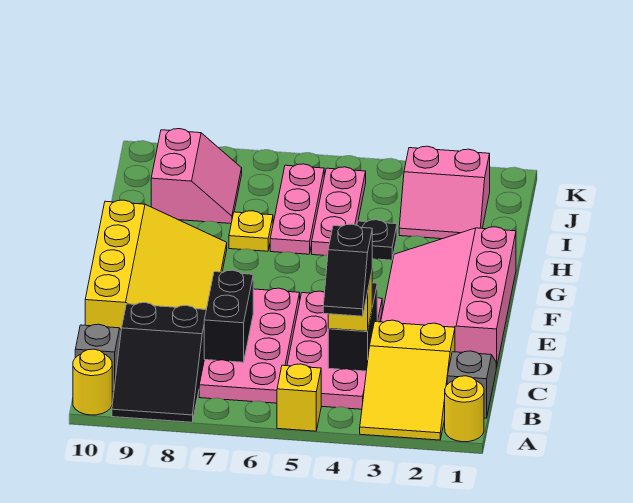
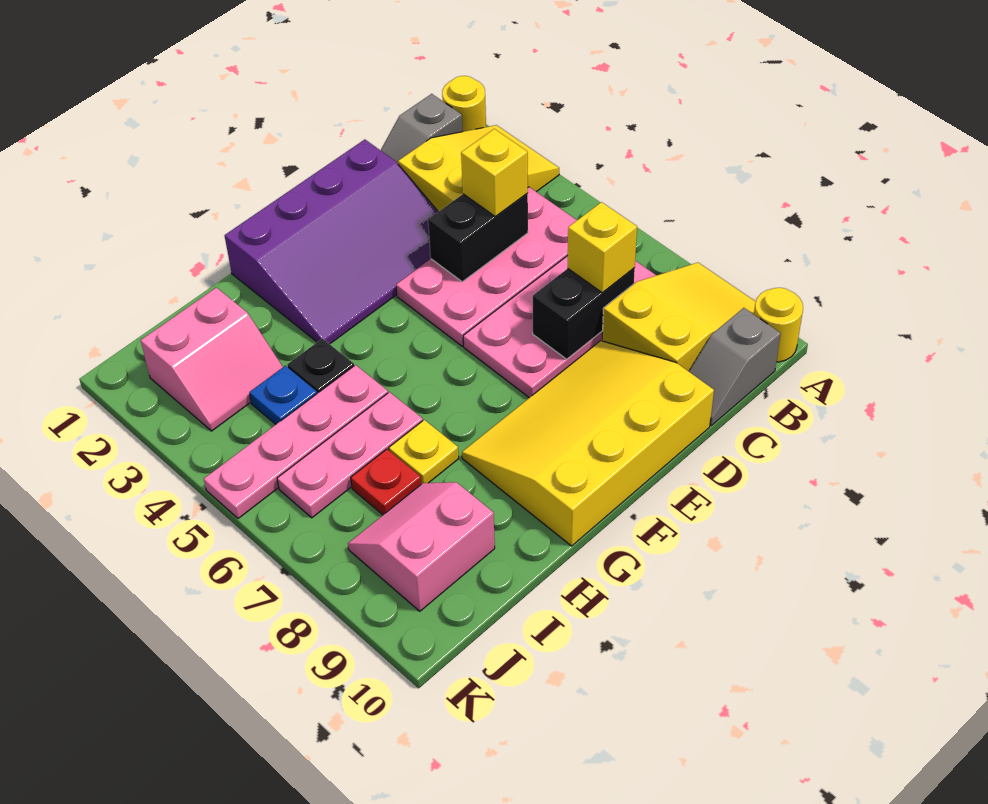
yellow brick A5 level 1 -> yellow brick C7 level 3
black slope A8:C9 level 1 top C -> yellow slope A8:C9 level 1 top C
black slope B4:C4 level 4 top C -> none
pink slope D1:G3 level 1 top 1 -> purple slope D1:G3 level 1 top 1
pink plate H5:J5 level 1 -> pink plate H5:K5 level 1
pink slope I2:J3 level 1 top J -> pink slope I2:J3 level 1 top 2
none -> blue plate I4 level 1
none -> red plate I7 level 1

